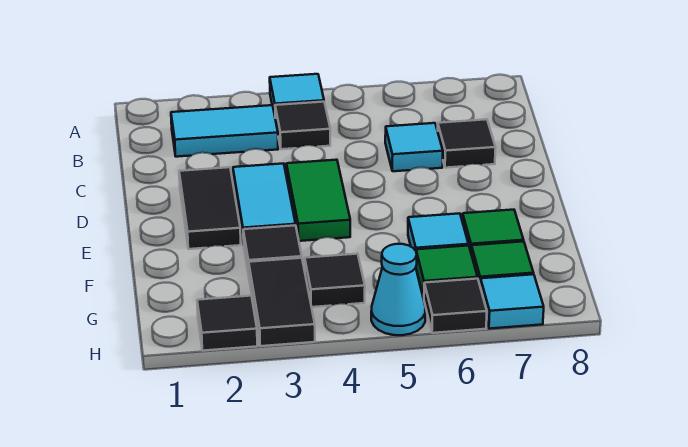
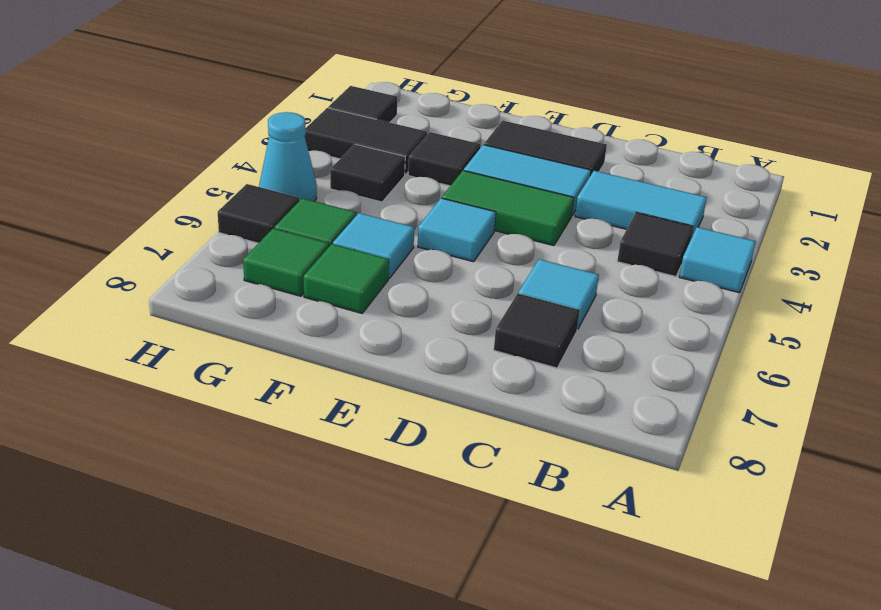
cyan tile B2:B3 level 1 -> cyan tile B3:C3 level 1
cyan tile H7 level 1 -> cyan tile E5 level 1

